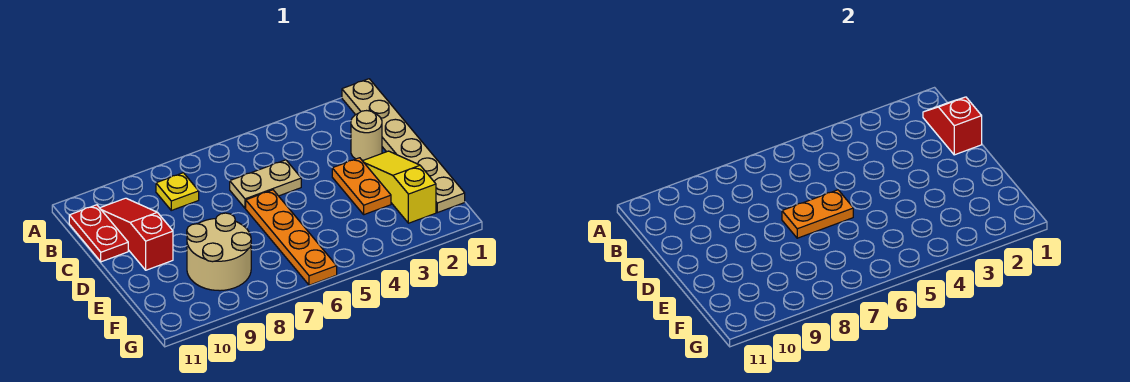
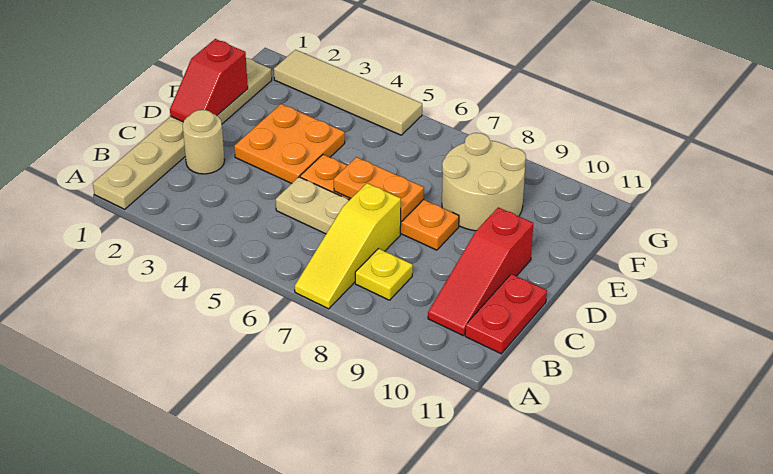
red slope B1:C1 level 2 top C -> red slope D1:E1 level 2 top E
yellow slope D2:F2 level 1 top F -> yellow slope A7:C7 level 1 top C
orange plate D3:E3 level 1 -> orange plate D3:E4 level 1
orange plate D6:G6 level 1 -> orange plate D5:D8 level 1
none -> tan tile G2:G5 level 1

